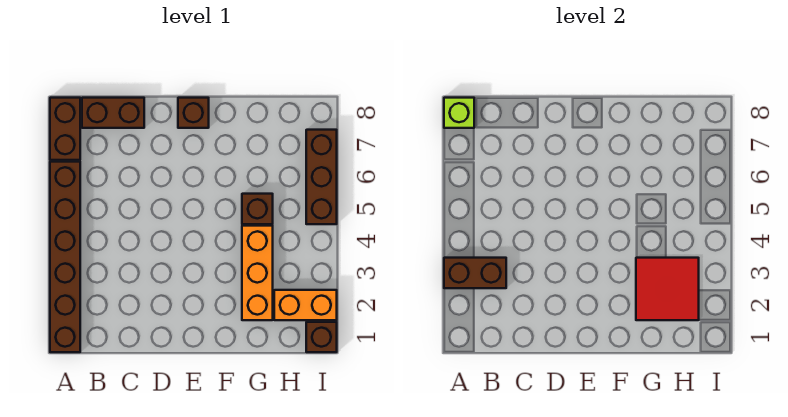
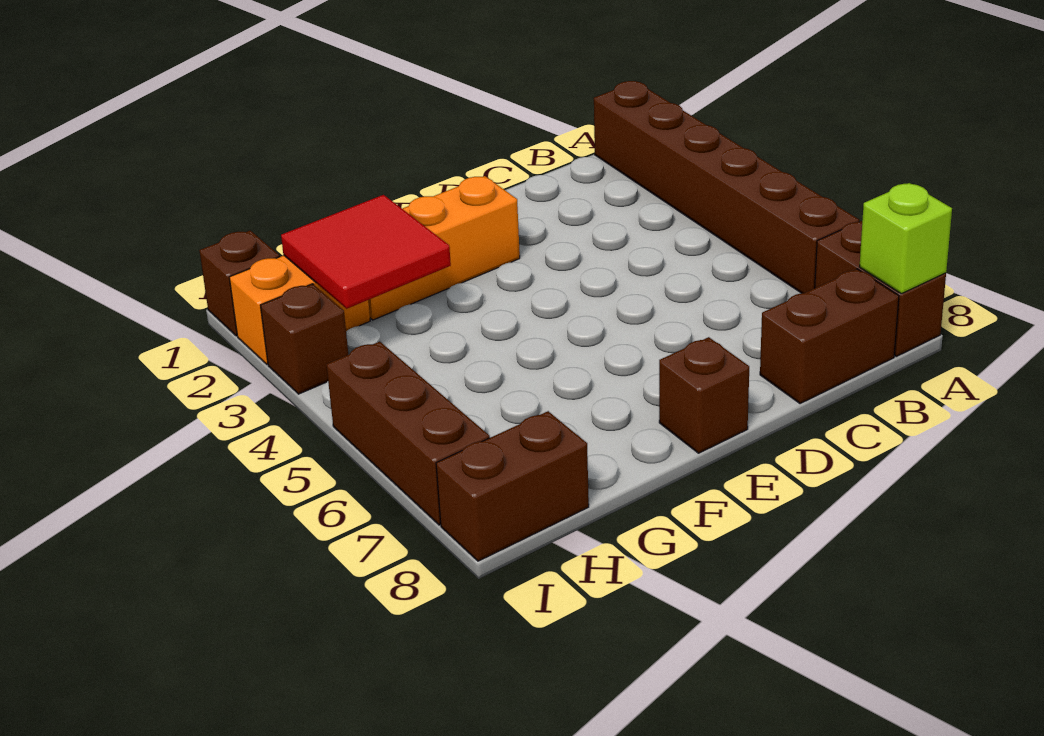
brown brick A3:B3 level 2 -> brown brick H8:I8 level 1
orange brick G2:G4 level 1 -> orange brick E2:G2 level 1
brown brick G5 level 1 -> brown brick I3 level 1

